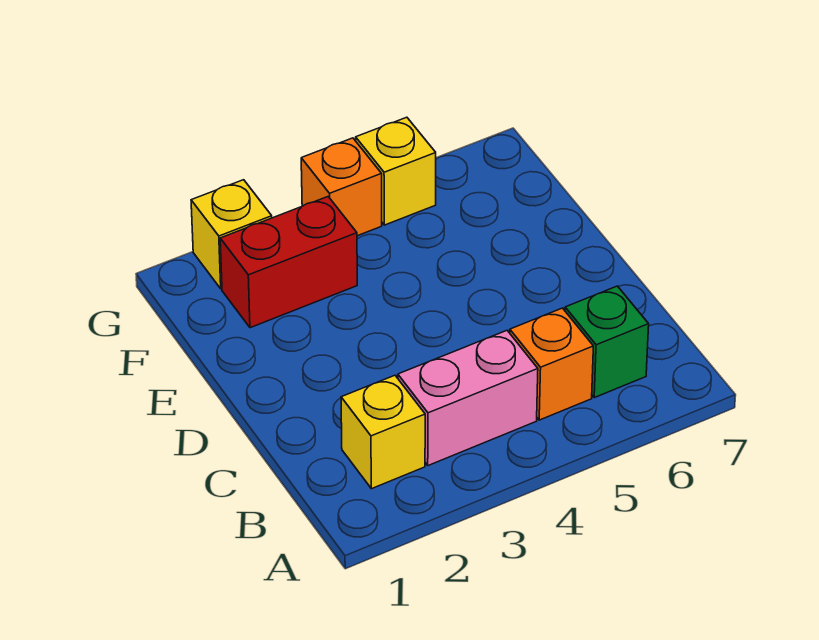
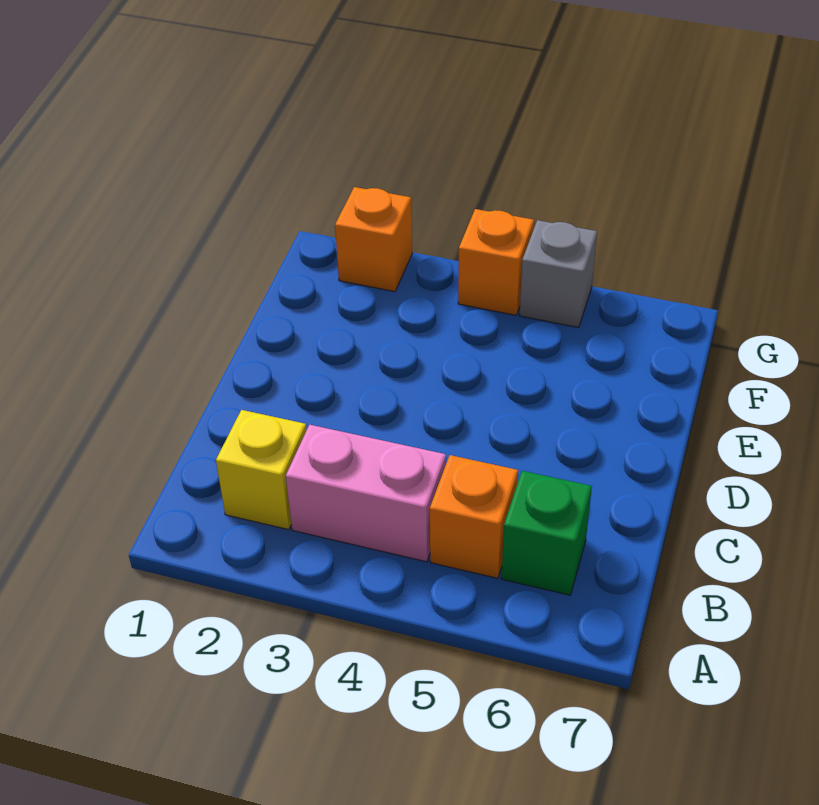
red brick F2:F3 level 1 -> none
yellow brick G2 level 1 -> orange brick G2 level 1
yellow brick G5 level 1 -> grey brick G5 level 1

